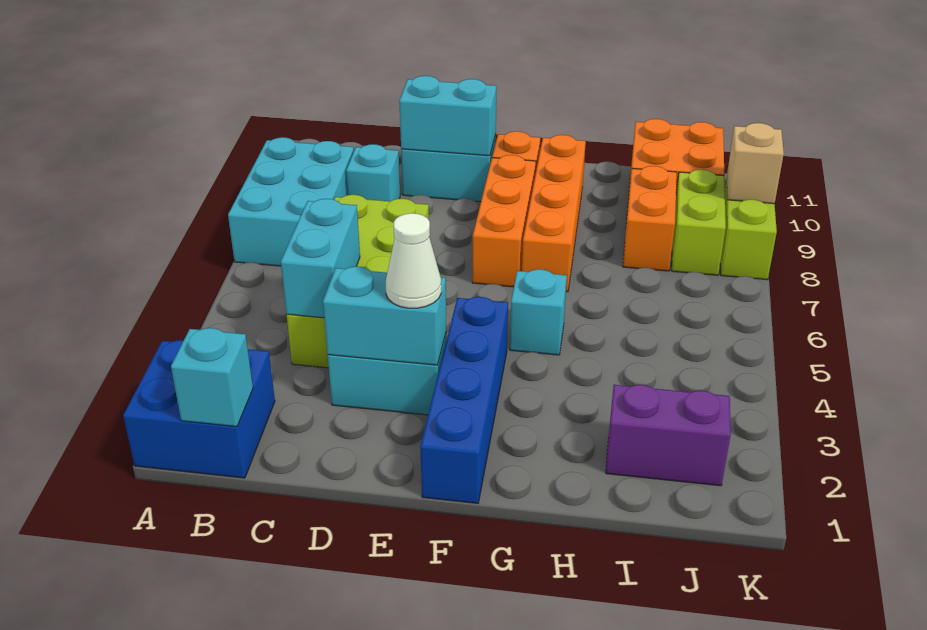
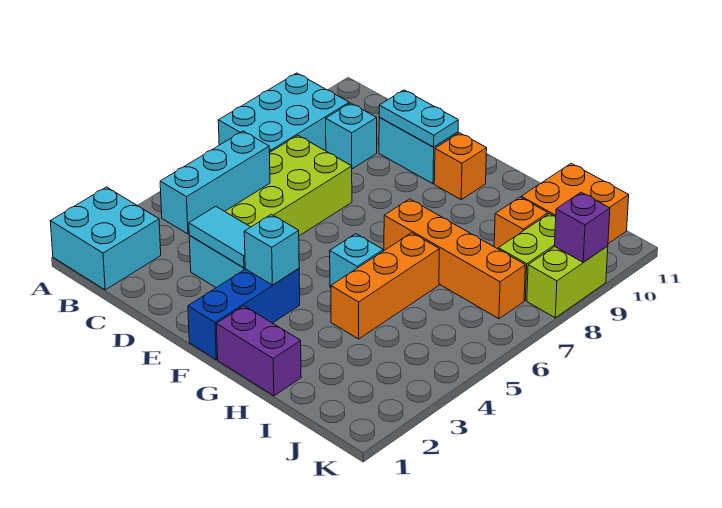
blue brick A1:B2 level 1 -> cyan brick A1:B2 level 1
cyan brick B1 level 2 -> cyan brick F3 level 2
cyan brick C4:C5 level 2 -> cyan brick C3:C5 level 2
cyan brick D3:E3 level 2 -> cyan tile D3:E3 level 2
cyan brick D10:E10 level 2 -> cyan plate D10:E10 level 2
white cone E3 level 3 -> none
blue brick F1:F4 level 1 -> blue brick F1:F3 level 1
orange brick F7:F9 level 1 -> orange brick H4:H6 level 1
orange brick G7:G10 level 1 -> orange brick G7:J7 level 1
purple brick I2:J2 level 1 -> purple brick G1:H1 level 1
orange brick I8:I9 level 1 -> orange brick I9 level 1
tan brick K9 level 2 -> purple brick K9 level 2

